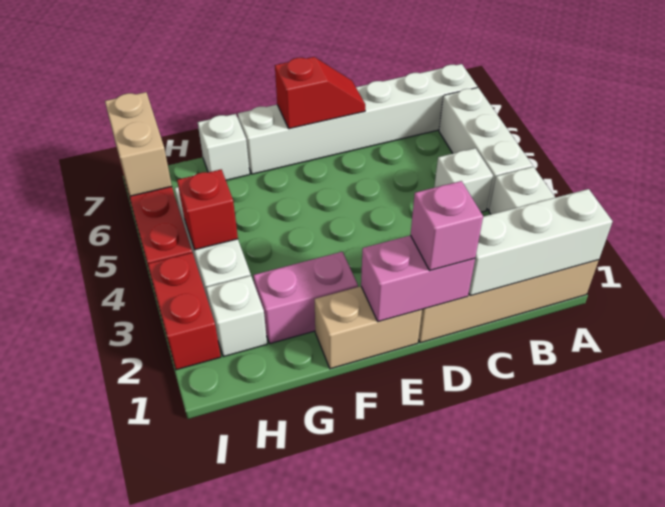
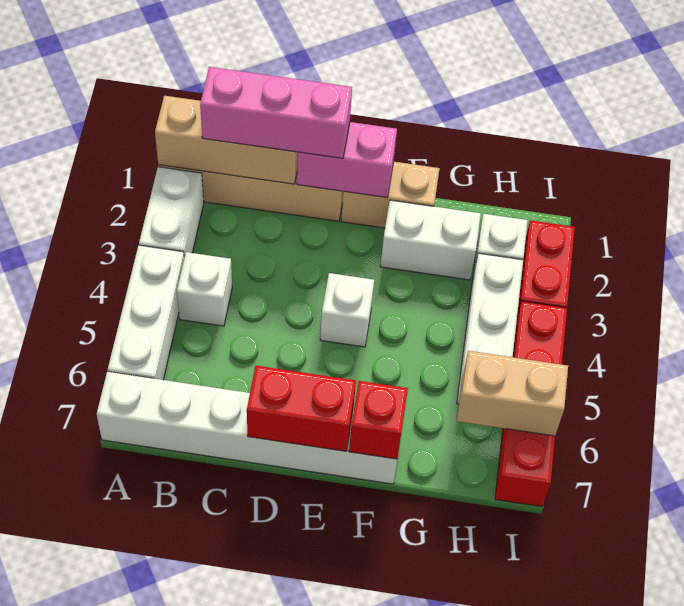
white brick A1:C1 level 2 -> tan brick A1:C1 level 2
pink brick D1 level 3 -> pink brick B1:D1 level 3
red slope D7:E7 level 2 top E -> red brick D7:E7 level 2
pink brick F2:G2 level 1 -> white brick F2:G2 level 1
white brick G7 level 1 -> white brick E4 level 1
red brick H4 level 2 -> red brick F7 level 2
tan brick I6:I7 level 2 -> tan brick H6:I6 level 2

